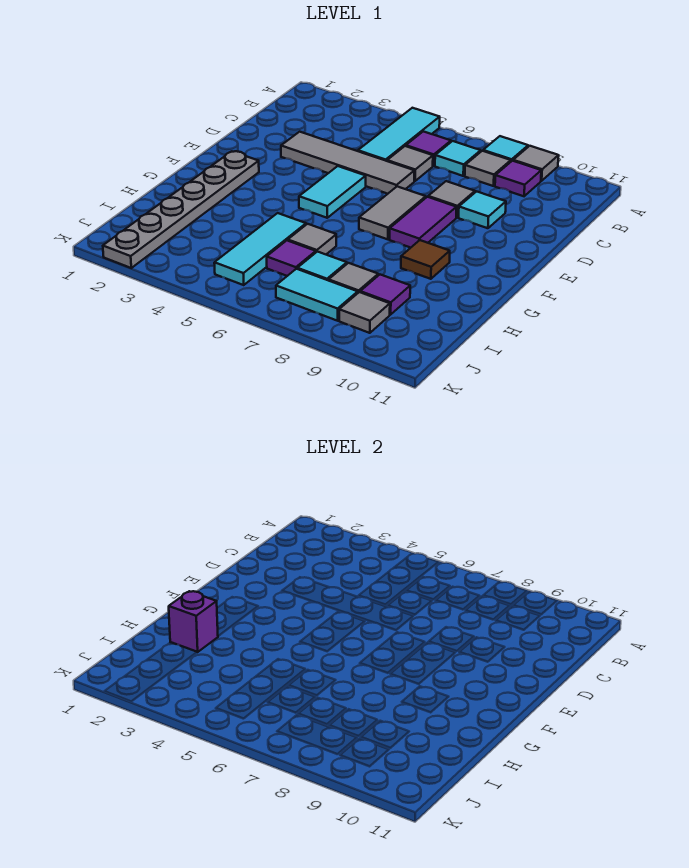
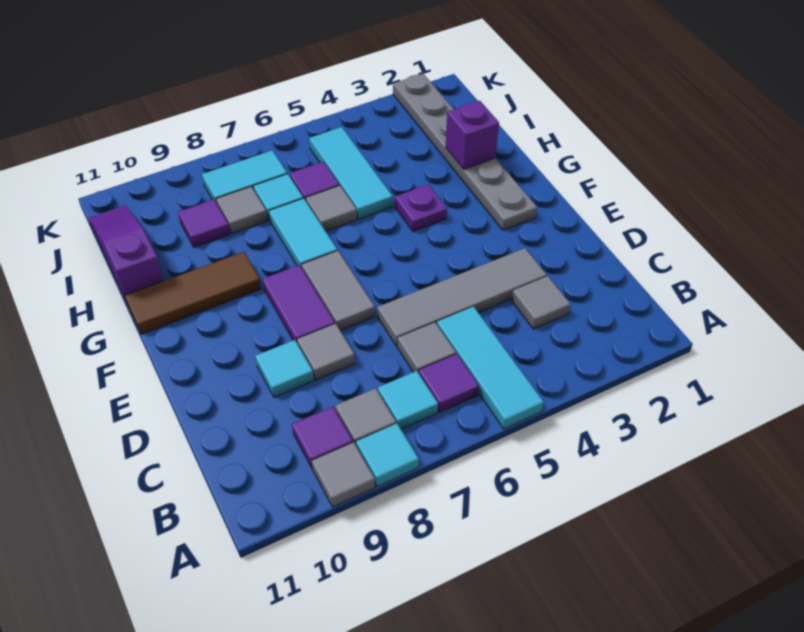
cyan tile E5:F5 level 1 -> cyan tile G7:H7 level 1
none -> purple plate G4 level 1
brown tile G9 level 1 -> brown tile G9:G11 level 1
none -> purple slope H11:J11 level 1 top H
grey tile J9 level 1 -> grey tile C3 level 1

